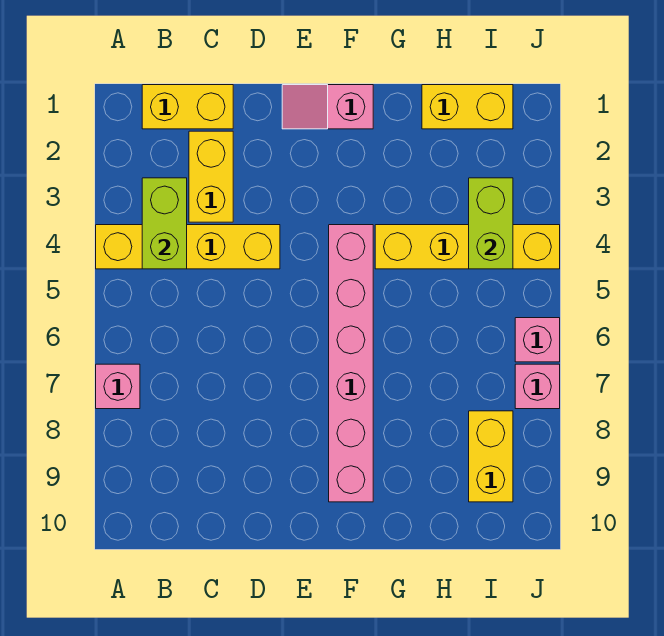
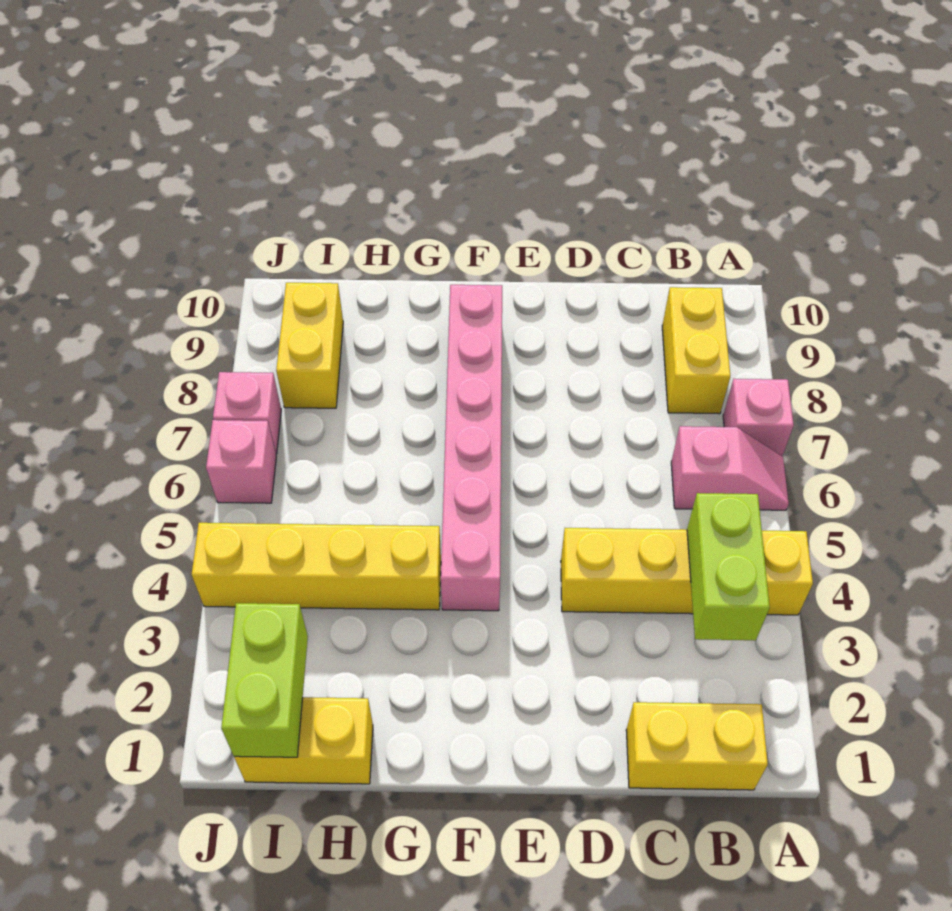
yellow brick C2:C3 level 1 -> yellow brick B8:B9 level 1
pink slope E1:F1 level 1 top F -> pink slope A6:B6 level 1 top B
lime brick I3:I4 level 2 -> lime brick I1:I2 level 2

